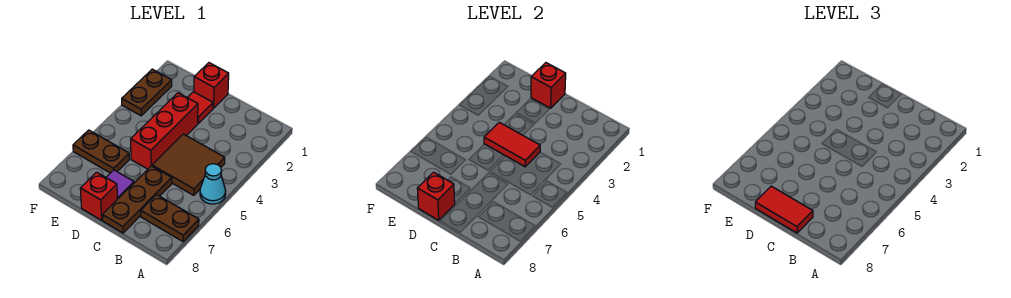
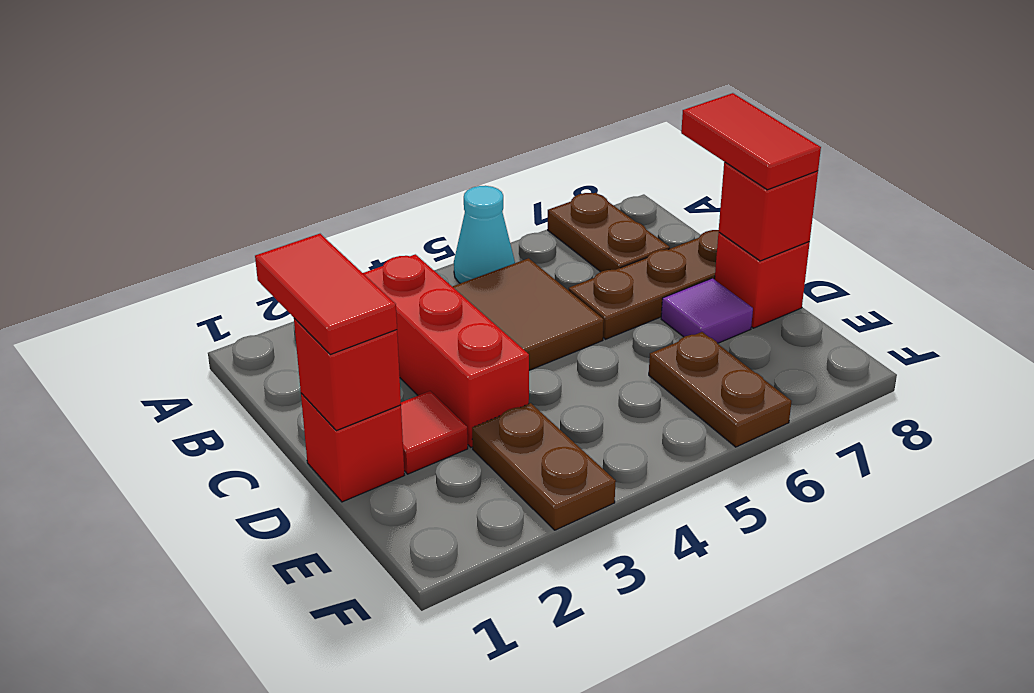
red tile C4:D4 level 2 -> red tile C1:D1 level 3
red brick D3:D5 level 1 -> red brick B3:D3 level 1
brown plate F2:F3 level 1 -> brown plate E3:F3 level 1

